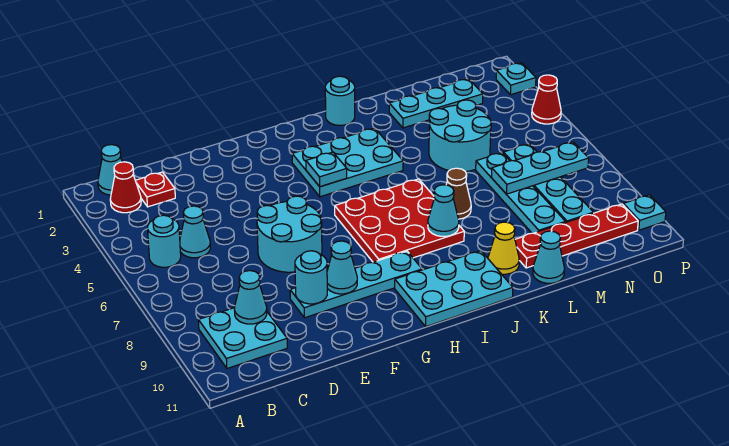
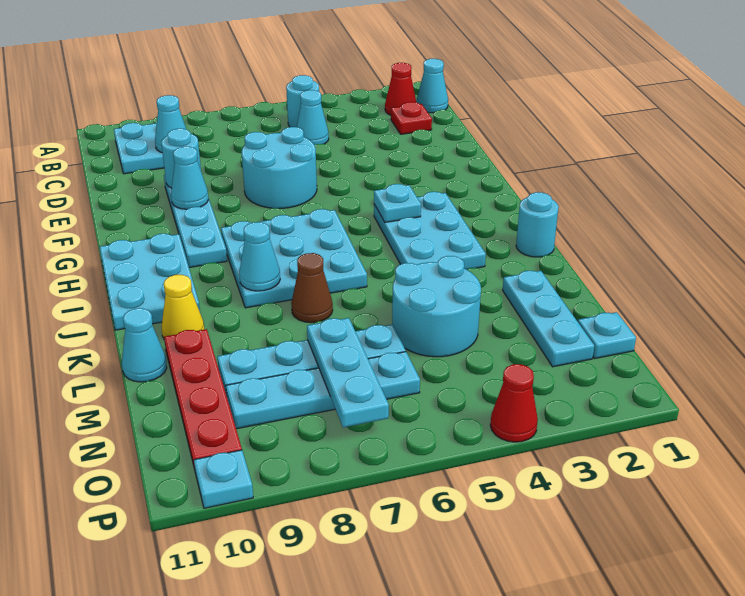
red plate H6:J8 level 1 -> cyan plate H6:J8 level 1
cyan plate P2 level 1 -> cyan plate N1 level 1

